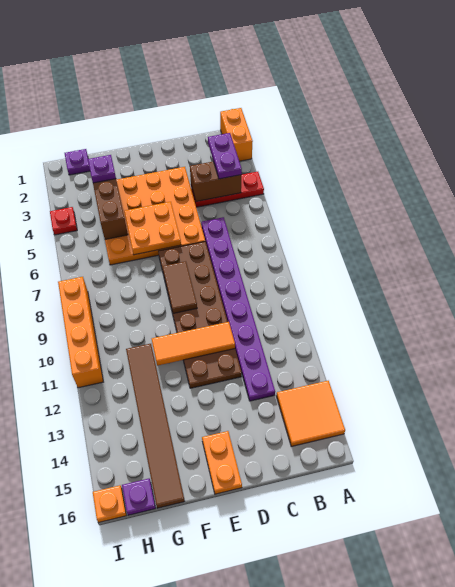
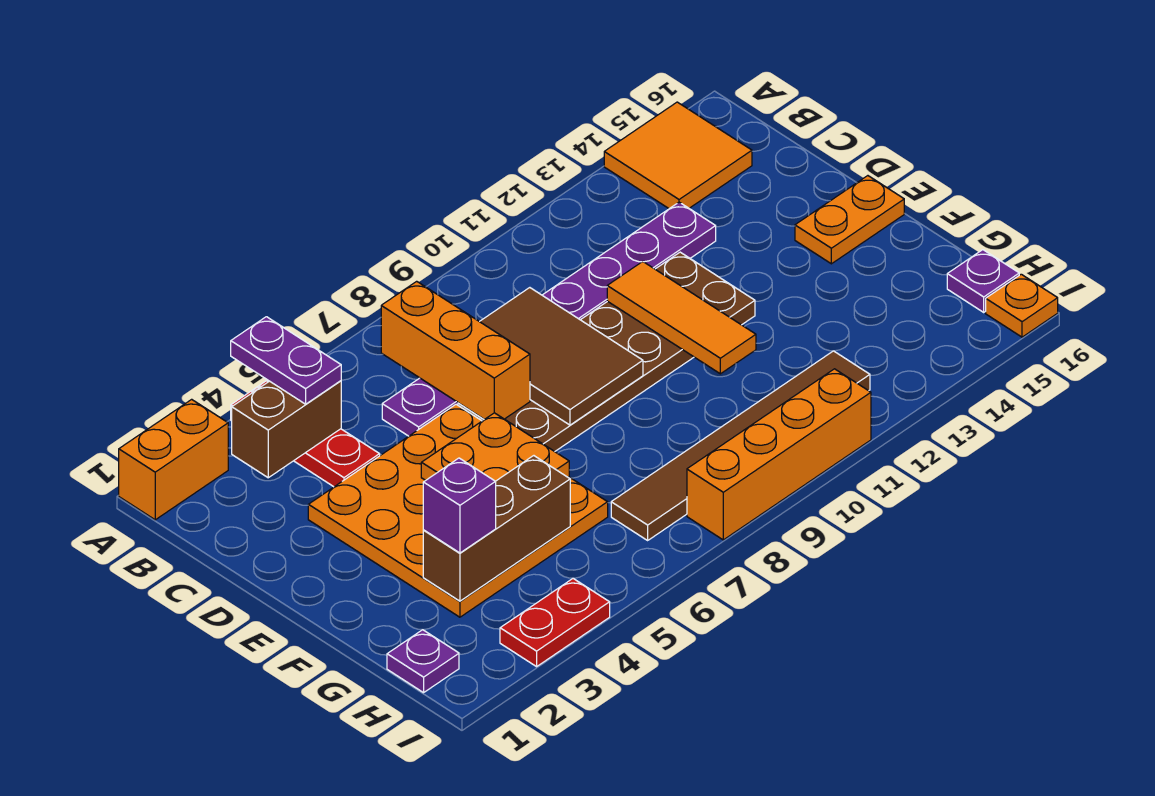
purple plate B3:B4 level 3 -> purple plate A4:B4 level 3
brown brick B4:C4 level 2 -> brown brick B3:B4 level 2
none -> orange brick B7:D7 level 2
brown tile E8:E9 level 2 -> brown tile C8:E9 level 2
purple plate G3 level 3 -> purple brick G3 level 3
brown tile G11:G16 level 1 -> brown tile H7:H12 level 1
red plate I4 level 1 -> red plate I3:I4 level 1

